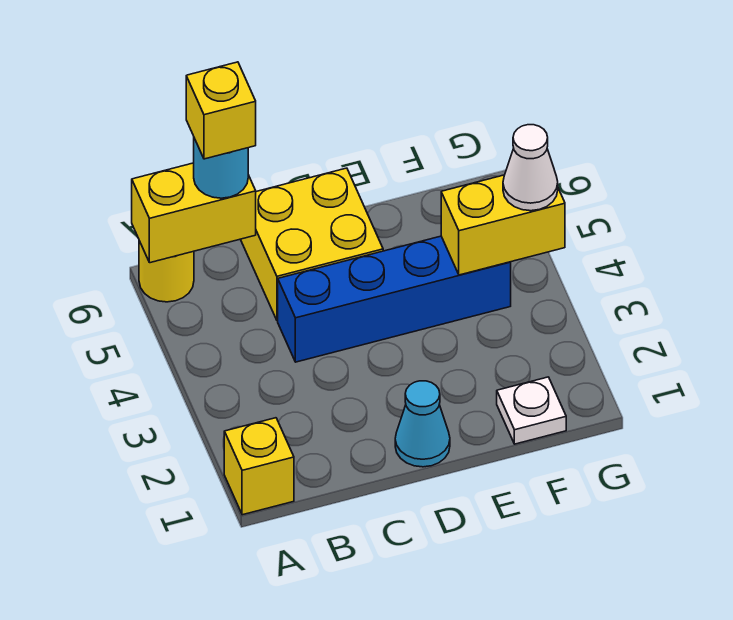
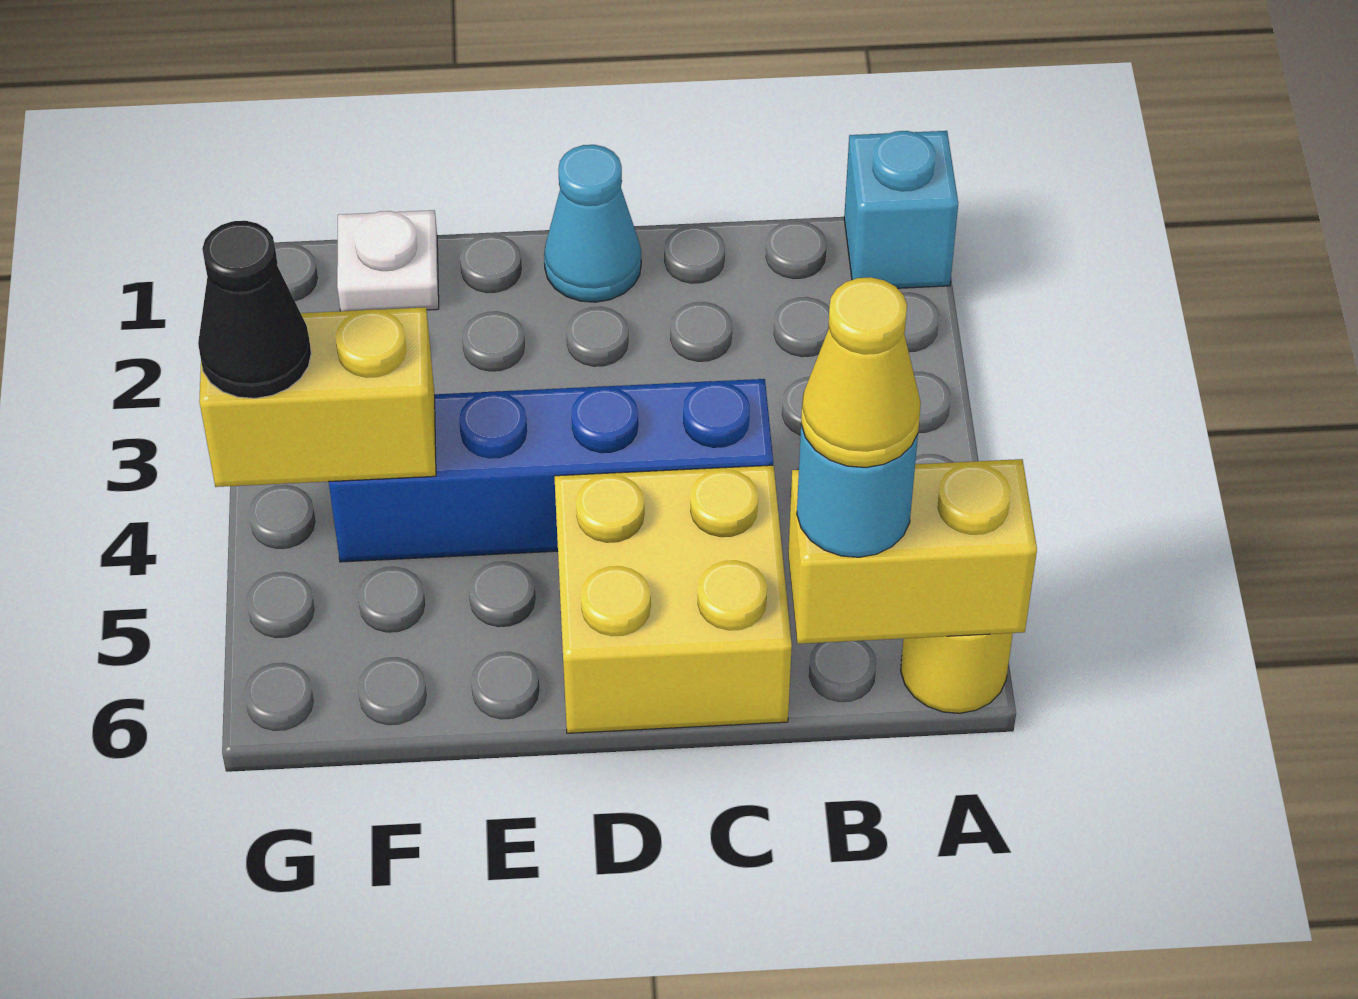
yellow brick A1 level 1 -> cyan brick A1 level 1
yellow brick B6 level 4 -> yellow cone B6 level 4
white cone G4 level 3 -> black cone G4 level 3

